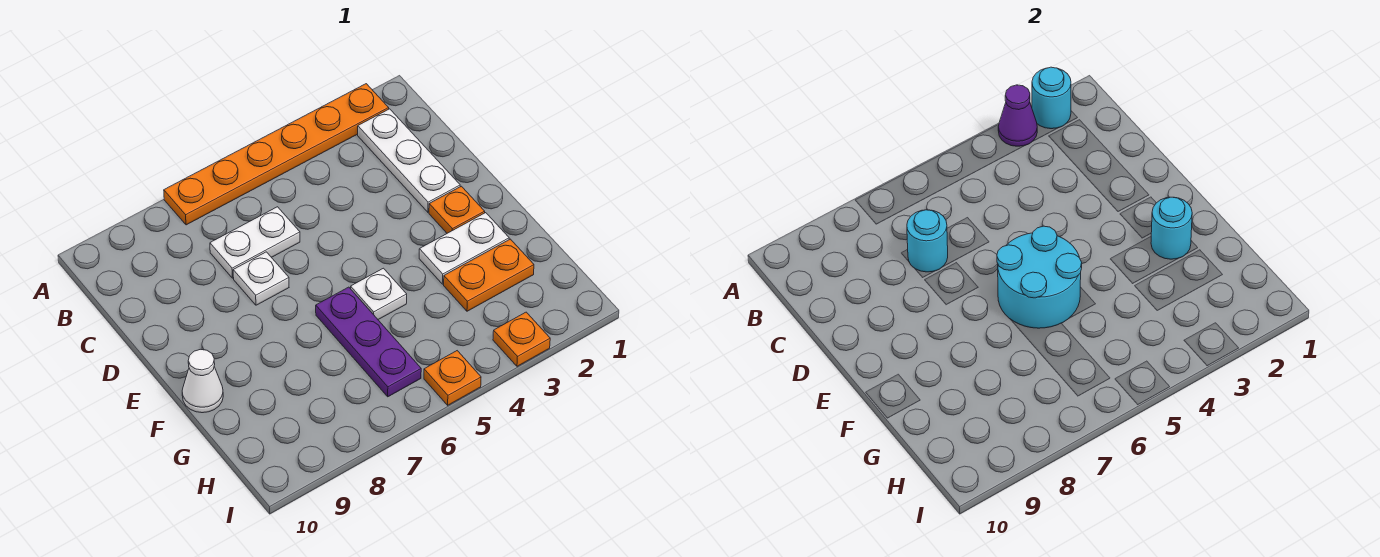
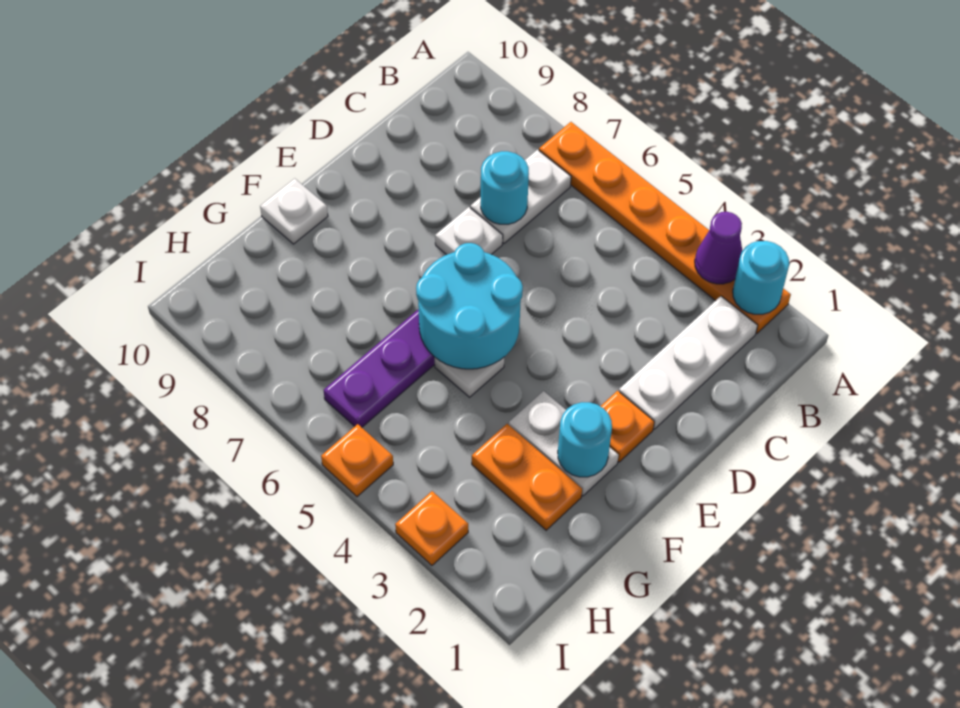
white plate C6:C7 level 1 -> white plate B7:C7 level 1
white cone F10 level 1 -> white plate F10 level 1

